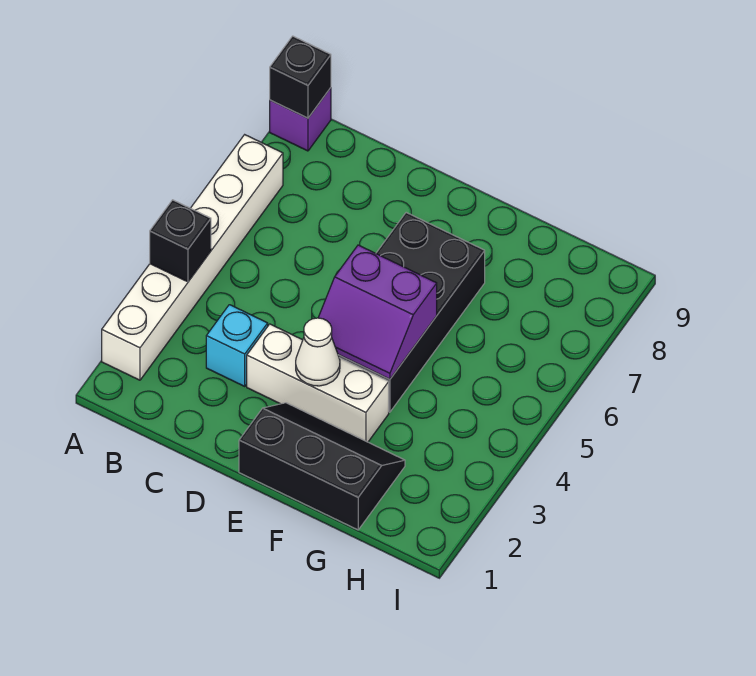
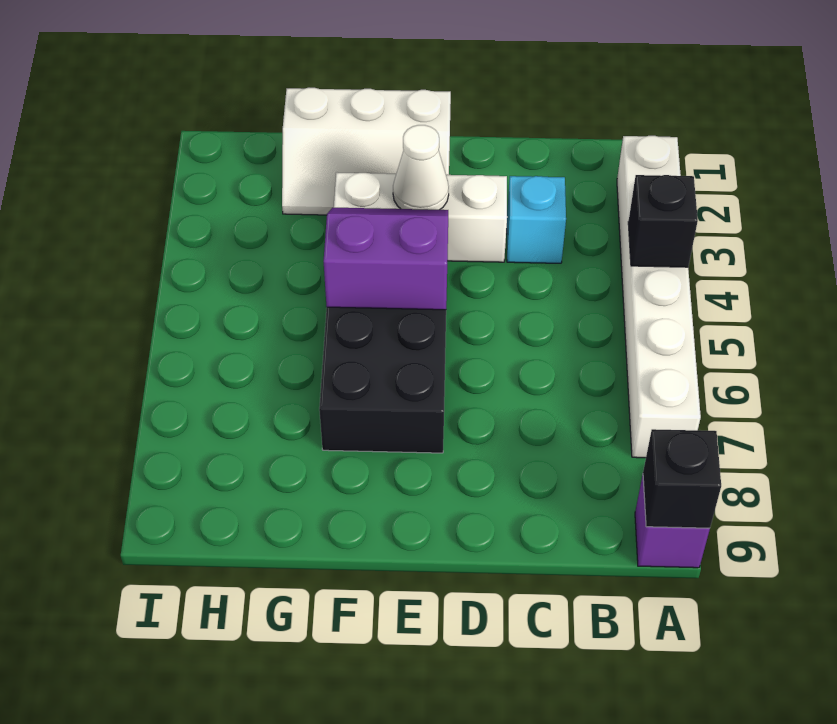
black slope E1:G2 level 1 top 1 -> white slope E1:G2 level 1 top 1

